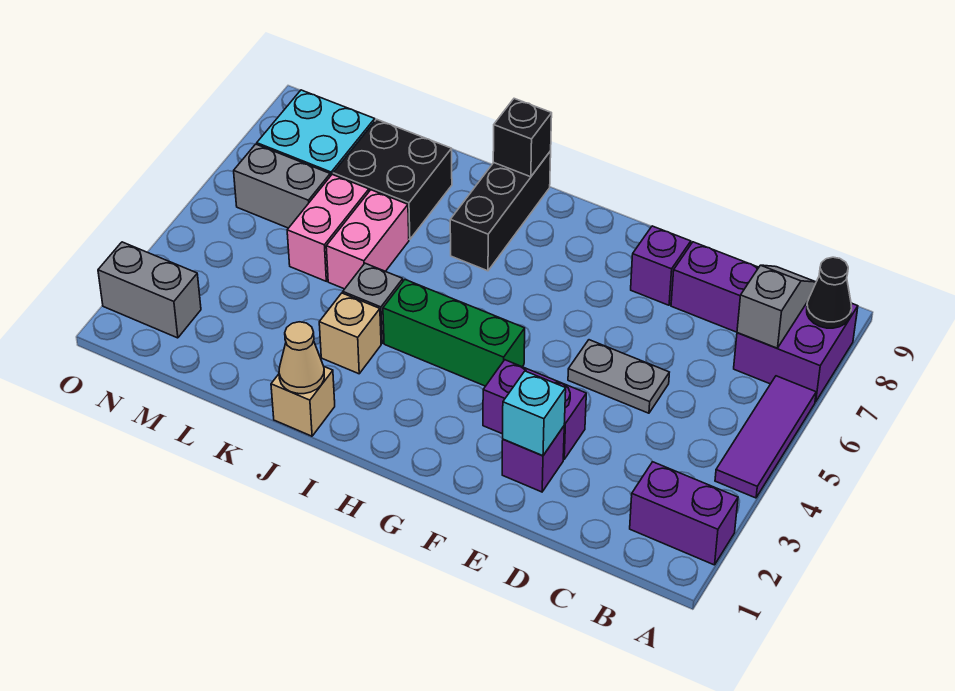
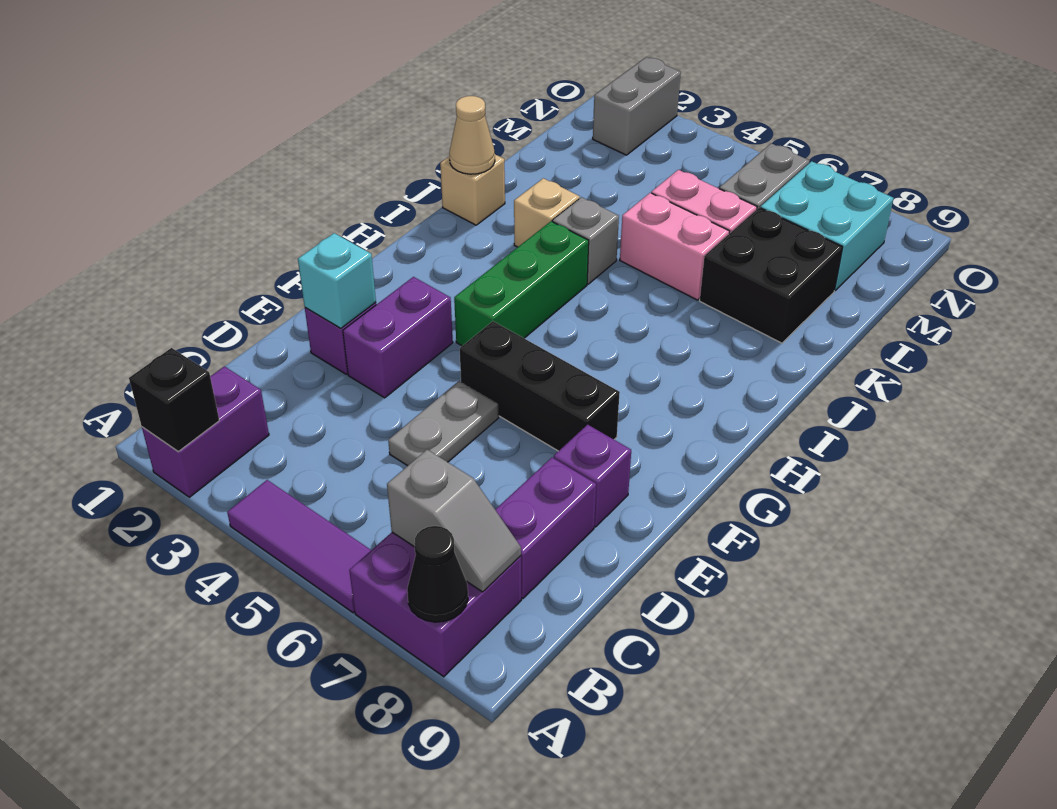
black brick I7:I9 level 1 -> black brick F5:F7 level 1
black brick I9 level 2 -> black brick A2 level 2

